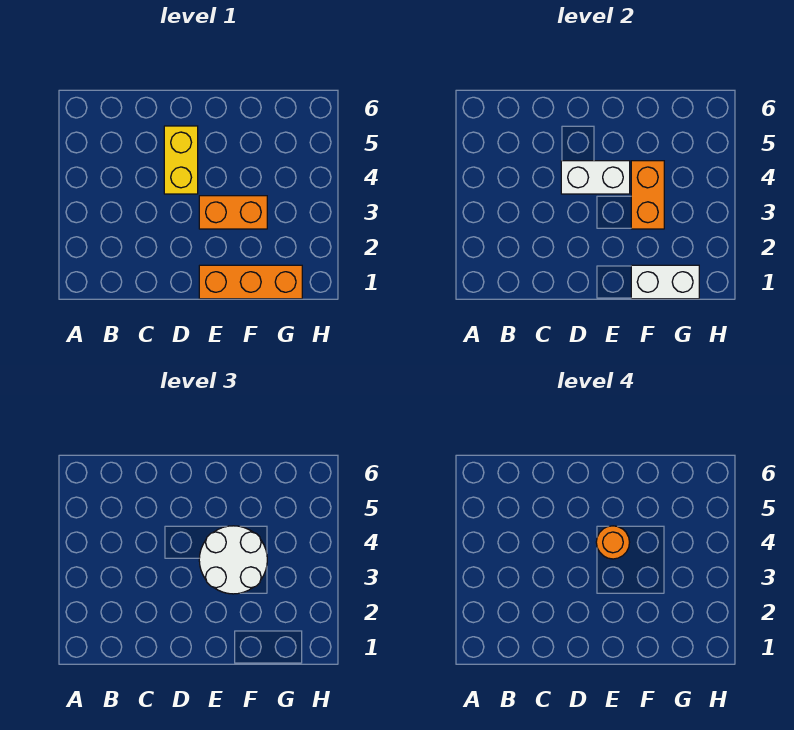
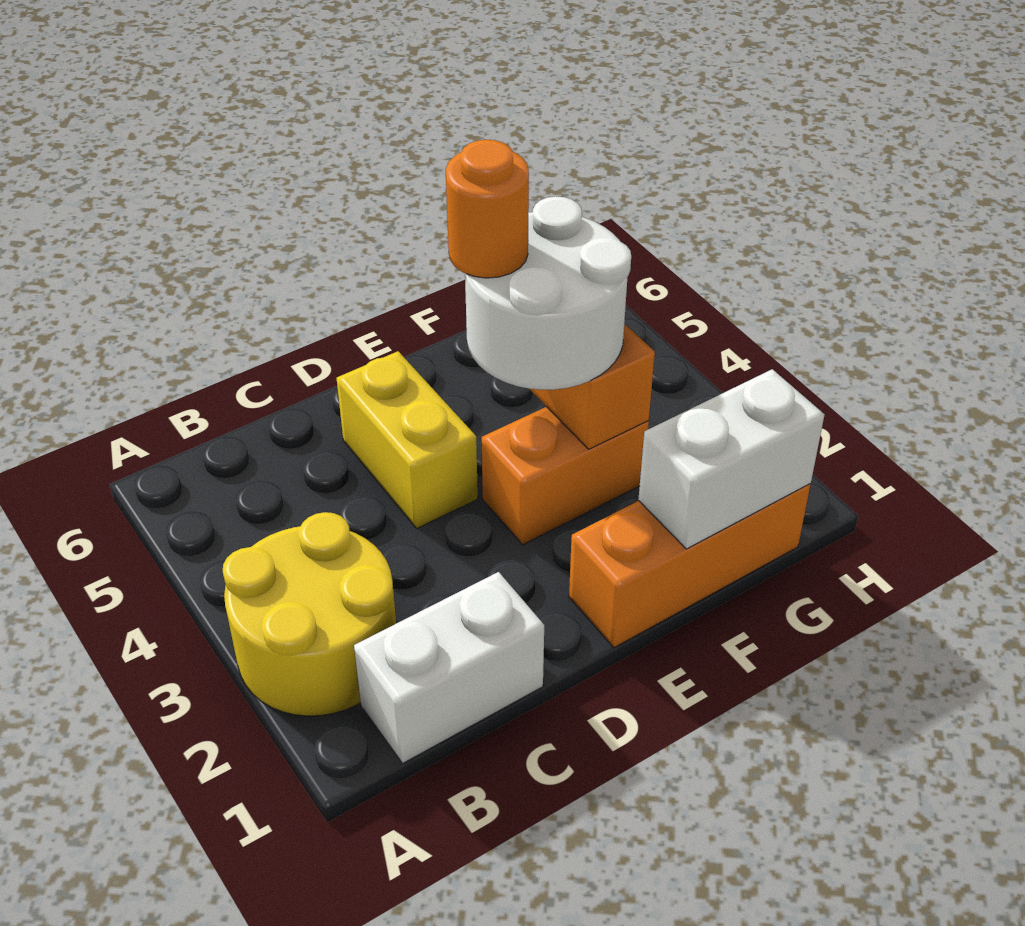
none -> yellow round brick A2:B3 level 1
white brick D4:E4 level 2 -> white brick B1:C1 level 1

